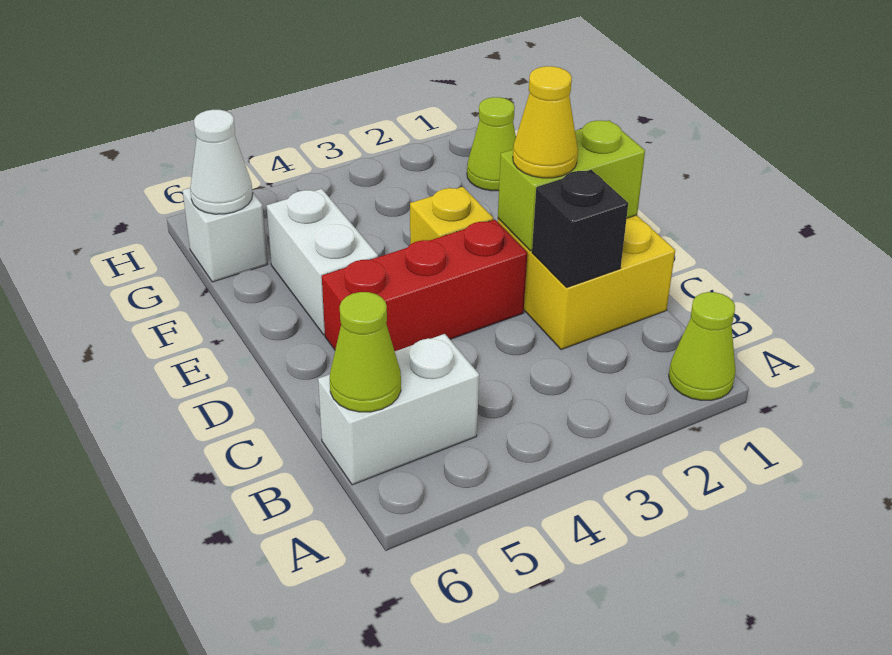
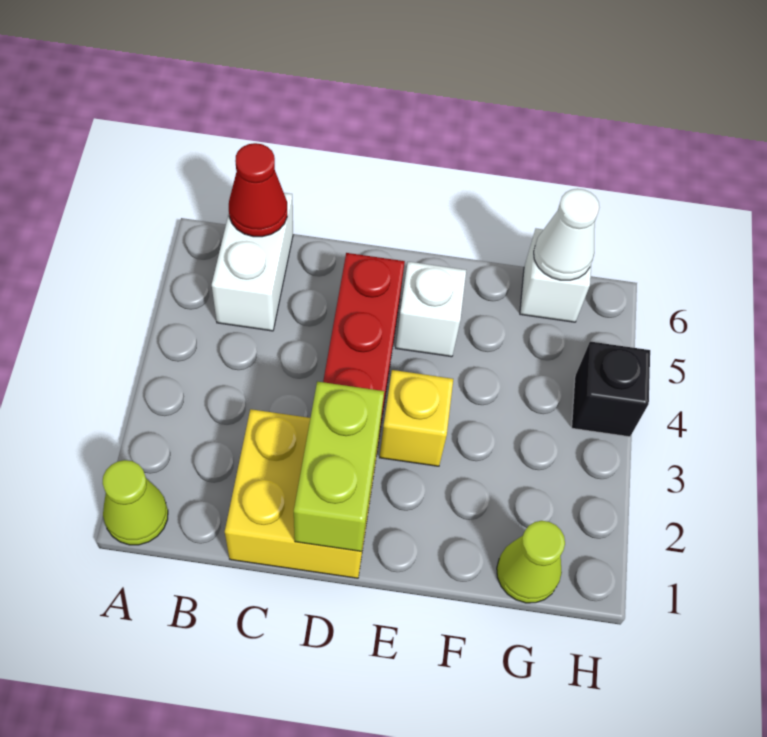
lime cone B6 level 2 -> red cone B6 level 2
black brick C2 level 2 -> black brick H4 level 1
yellow cone D2 level 3 -> none
white brick E5:F5 level 1 -> white brick E5 level 1

